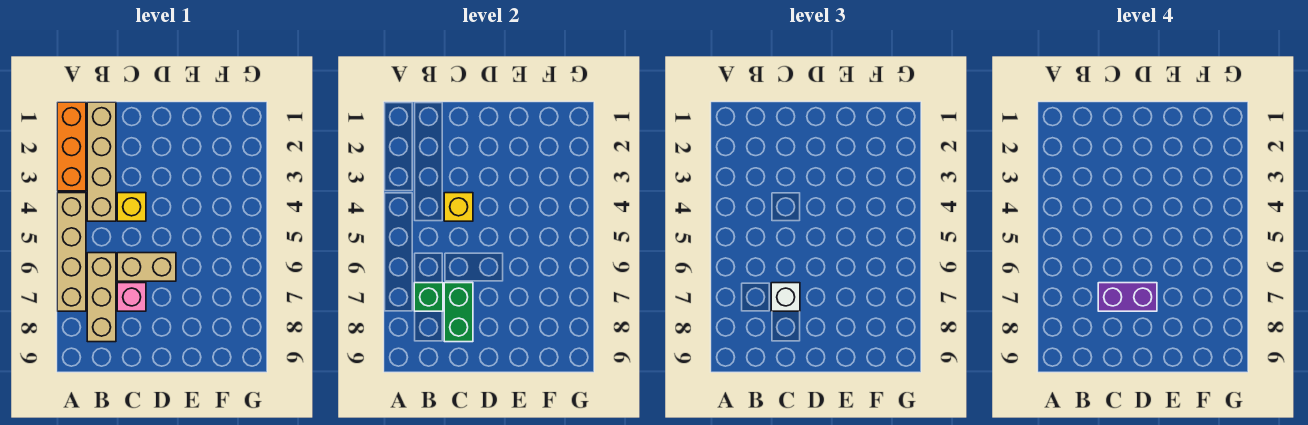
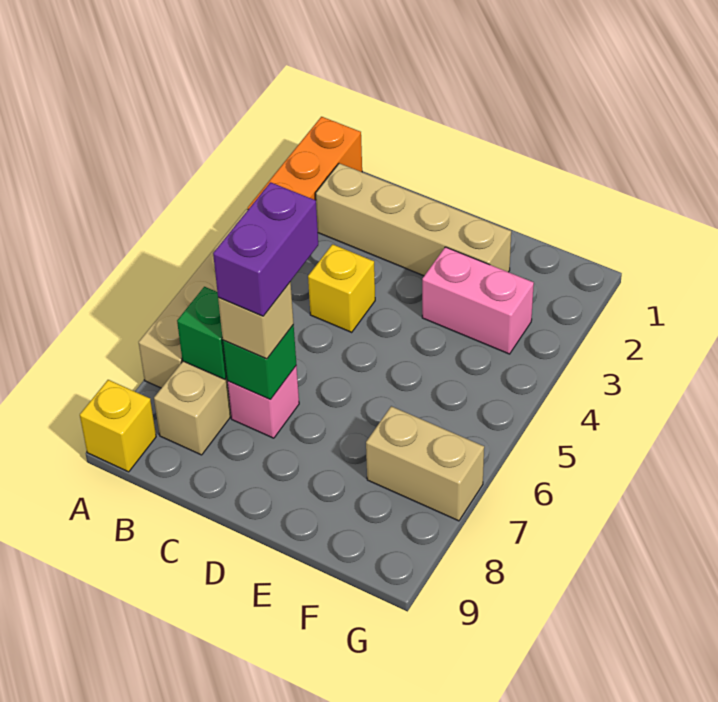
tan brick B1:B4 level 1 -> tan brick B2:E2 level 1
yellow brick C4 level 2 -> yellow brick A9 level 1
tan brick C6:D6 level 1 -> tan brick F7:G7 level 1
green brick C7:C8 level 2 -> green brick C7 level 2
white brick C7 level 3 -> tan brick C7 level 3
purple brick C7:D7 level 4 -> purple brick C6:C7 level 4
none -> pink brick E3:F3 level 1

